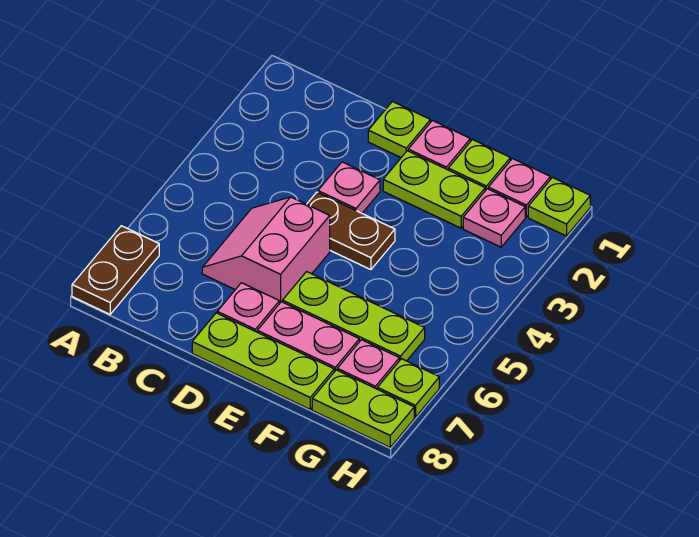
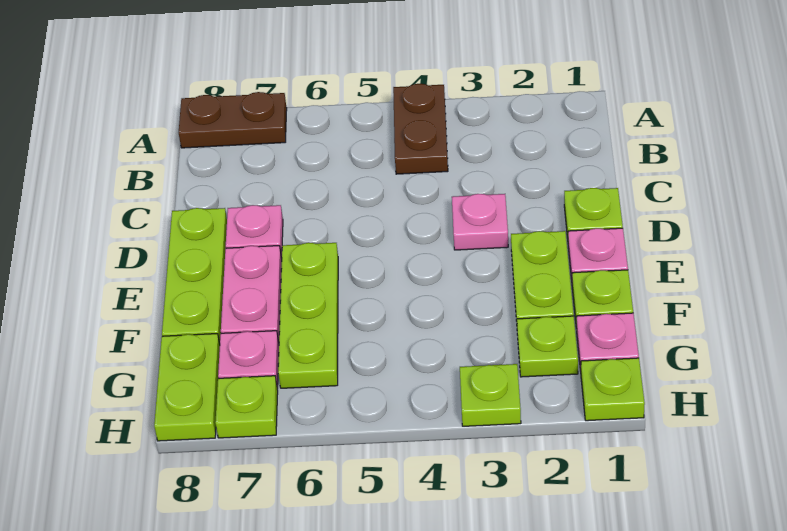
pink slope C5:D6 level 1 top D -> none
brown plate D4:E4 level 1 -> brown plate A4:B4 level 1
pink plate G2 level 1 -> lime plate G2 level 1
none -> lime plate H3 level 1

